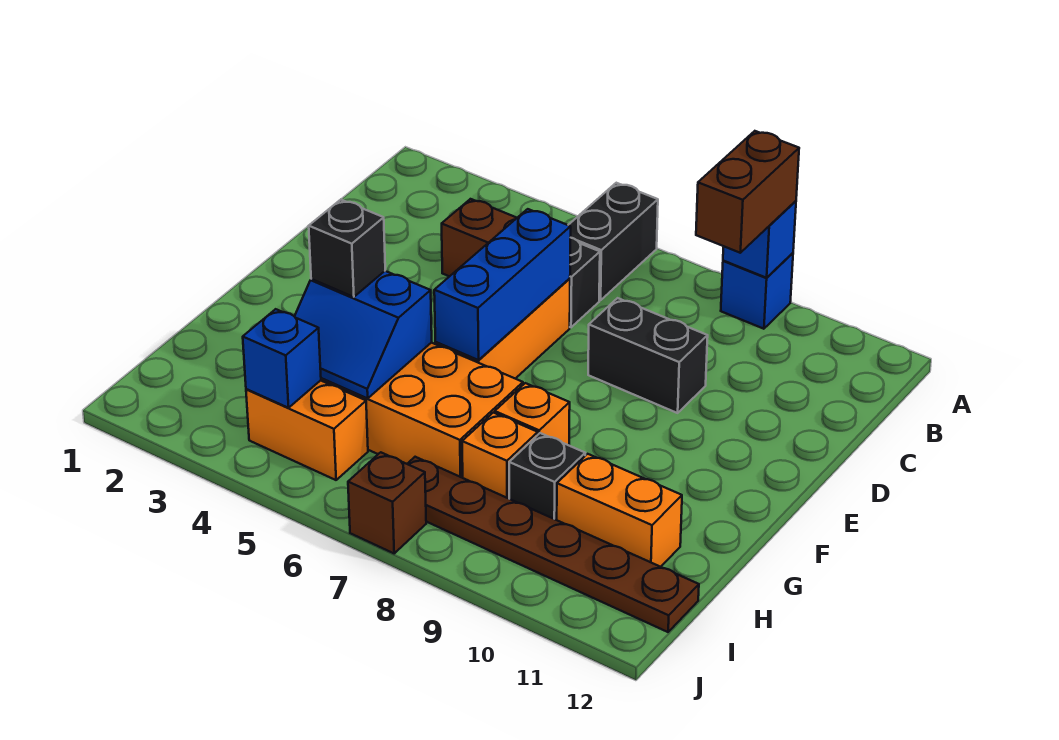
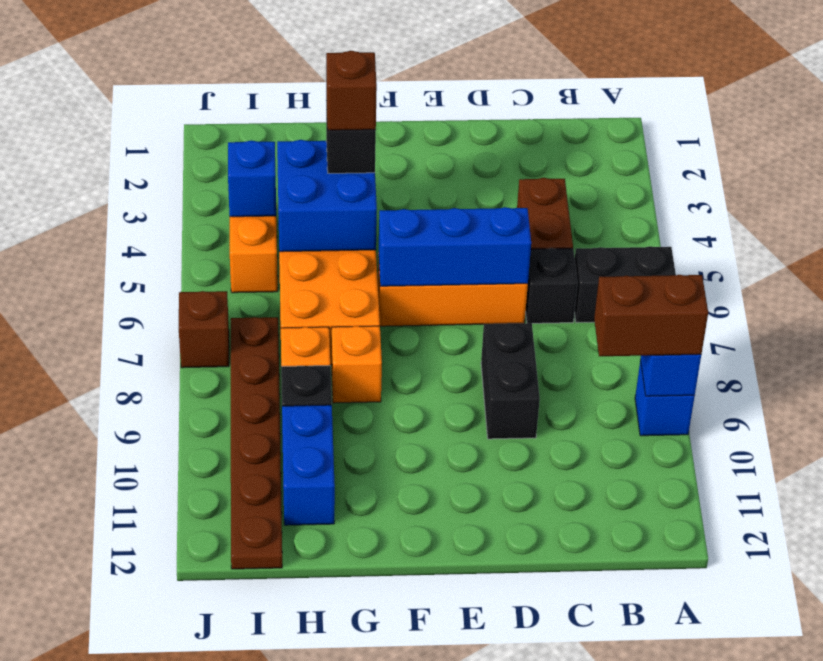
blue slope G4:H5 level 2 top G -> blue brick G4:H5 level 2
none -> brown brick G4 level 4
orange brick H10:H11 level 1 -> blue brick H10:H11 level 1

